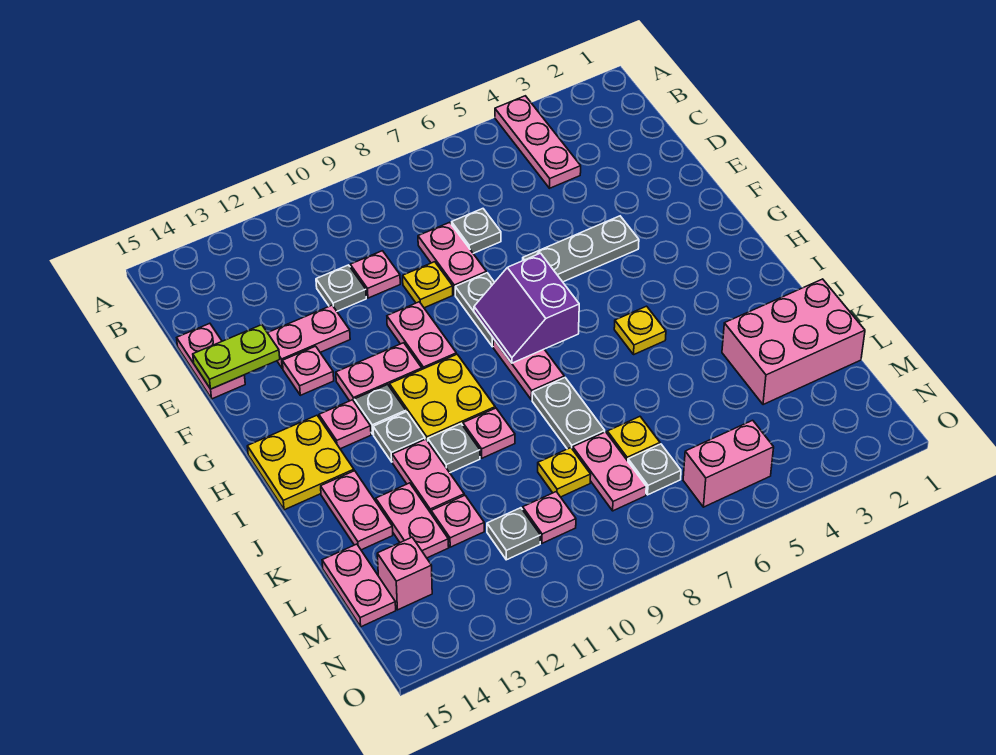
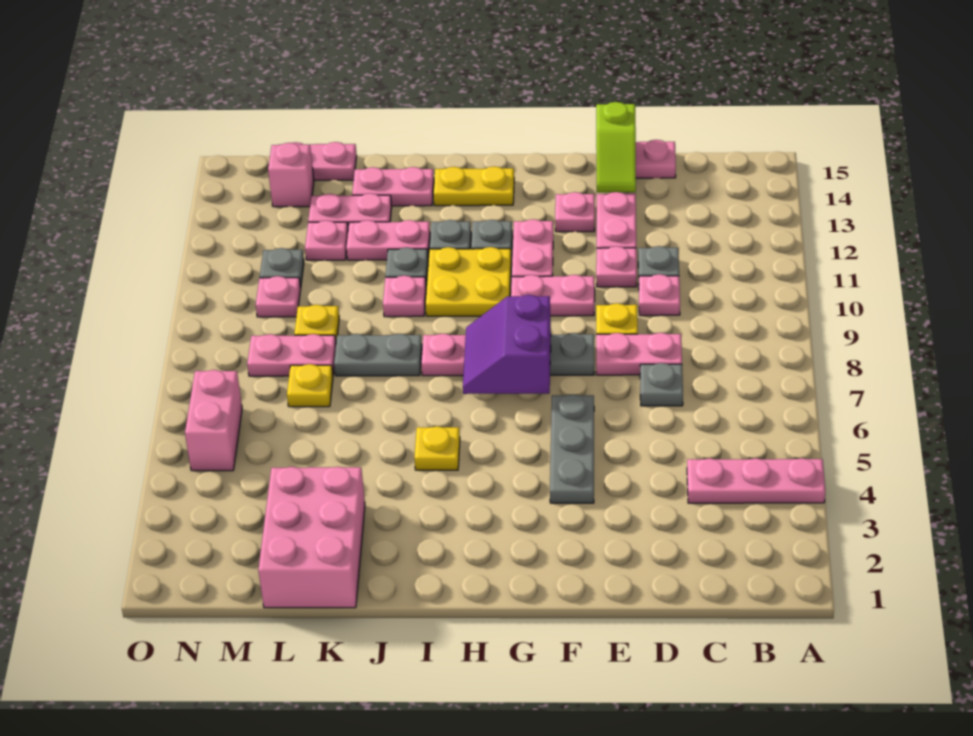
lime plate E14:E15 level 2 -> lime slope E14:E15 level 2 top 15
purple slope G7:H8 level 2 top 7 -> purple slope G7:H8 level 2 top G
pink plate H13 level 1 -> pink plate E11 level 1
yellow plate H14:I15 level 1 -> yellow plate H14:I14 level 1
grey plate M7 level 1 -> none

